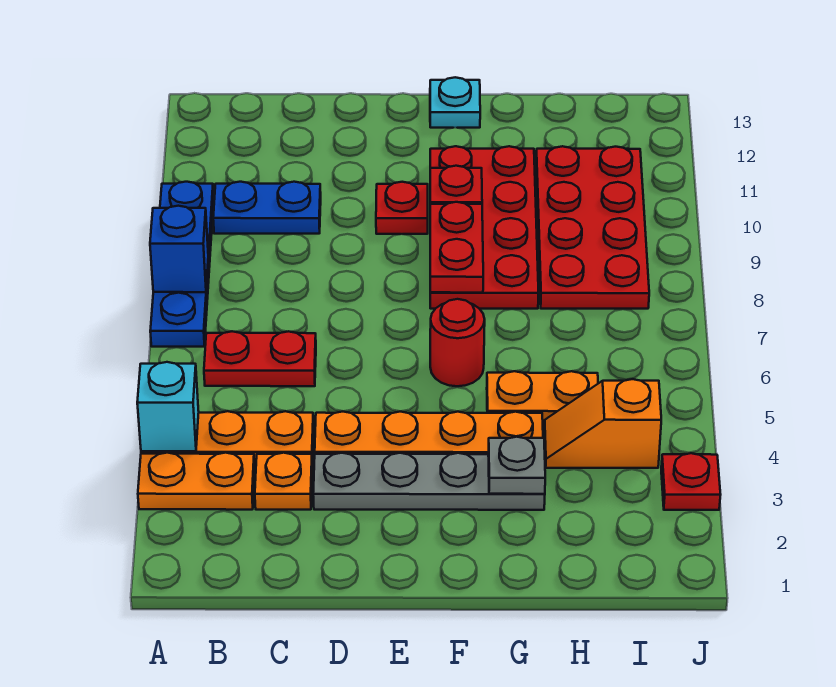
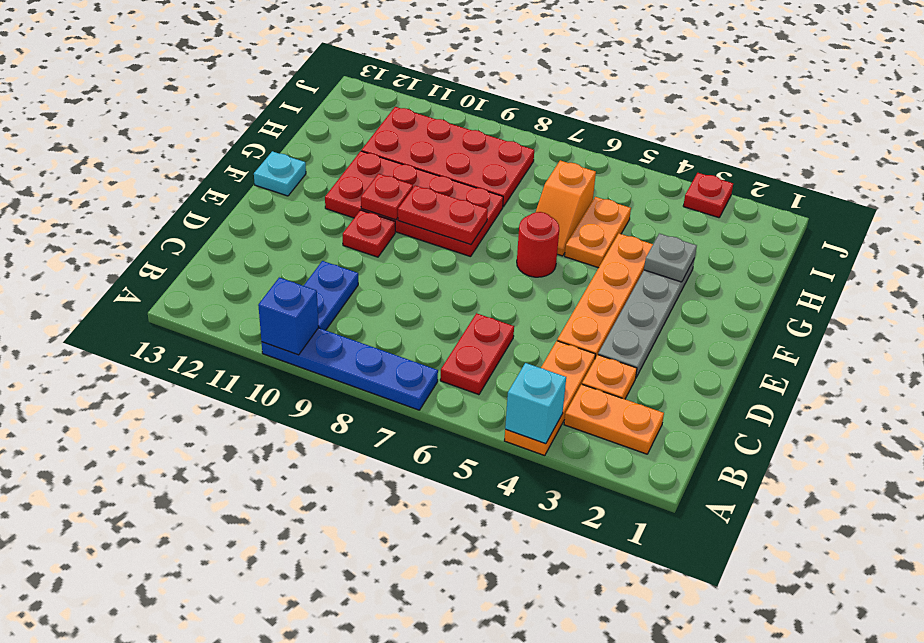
orange plate A3:B3 level 1 -> orange plate B2:B3 level 1
blue brick A8 level 2 -> blue brick A10 level 2
orange slope H4:I4 level 1 top I -> orange slope G6:H6 level 1 top H

